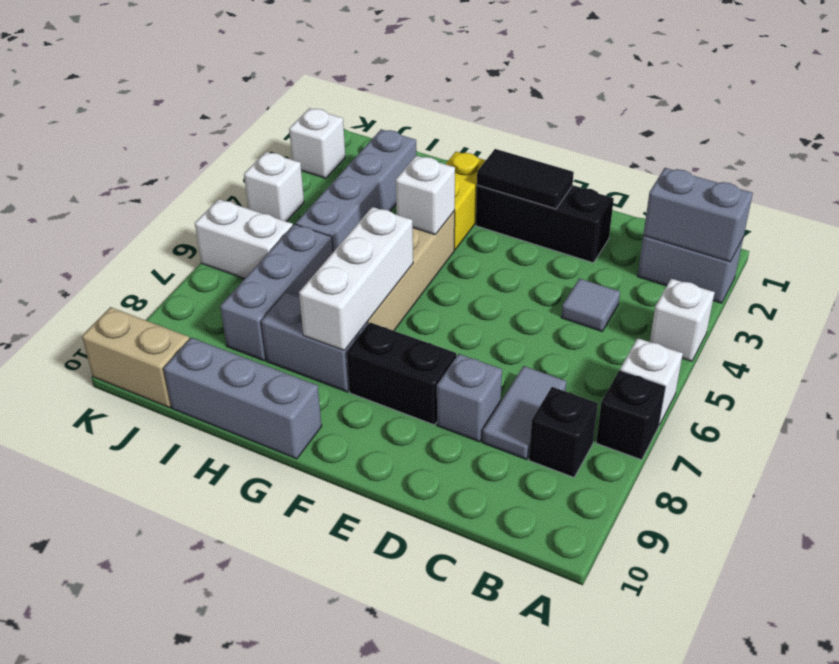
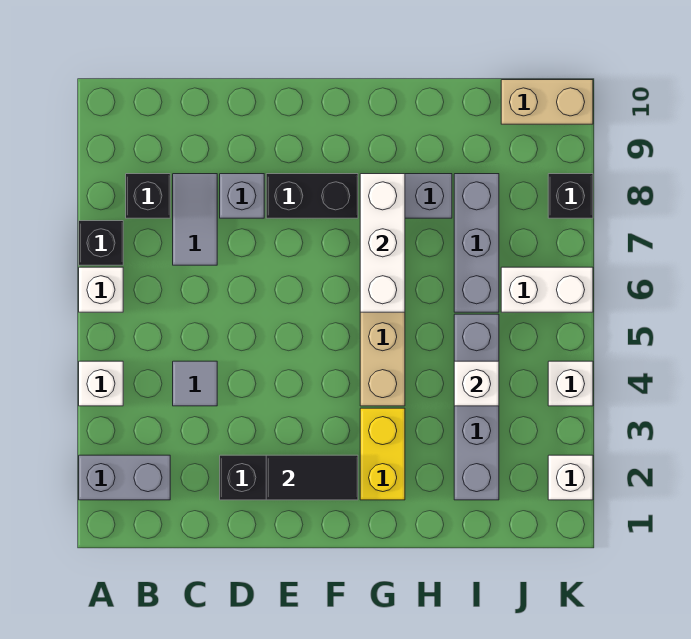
grey brick A2:B2 level 2 -> none
white brick G4 level 2 -> white brick I4 level 2
grey brick G10:I10 level 1 -> none
none -> black brick K8 level 1

